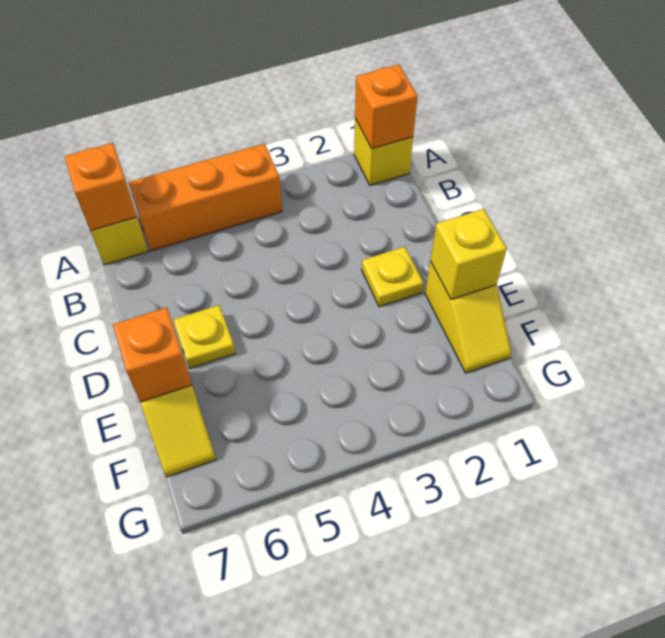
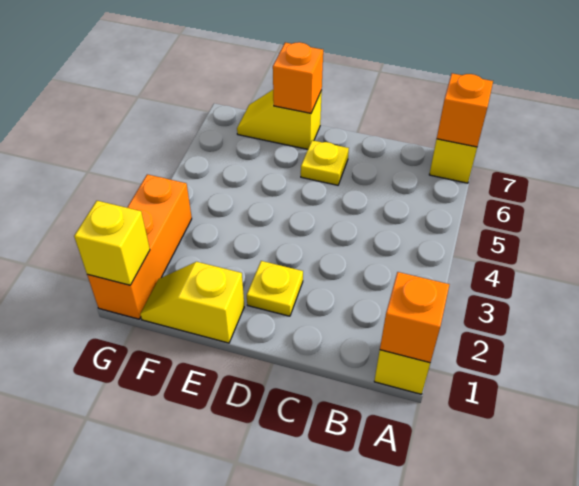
orange brick A4:A6 level 1 -> orange brick G1:G3 level 1
yellow brick E1 level 2 -> yellow brick G1 level 2

